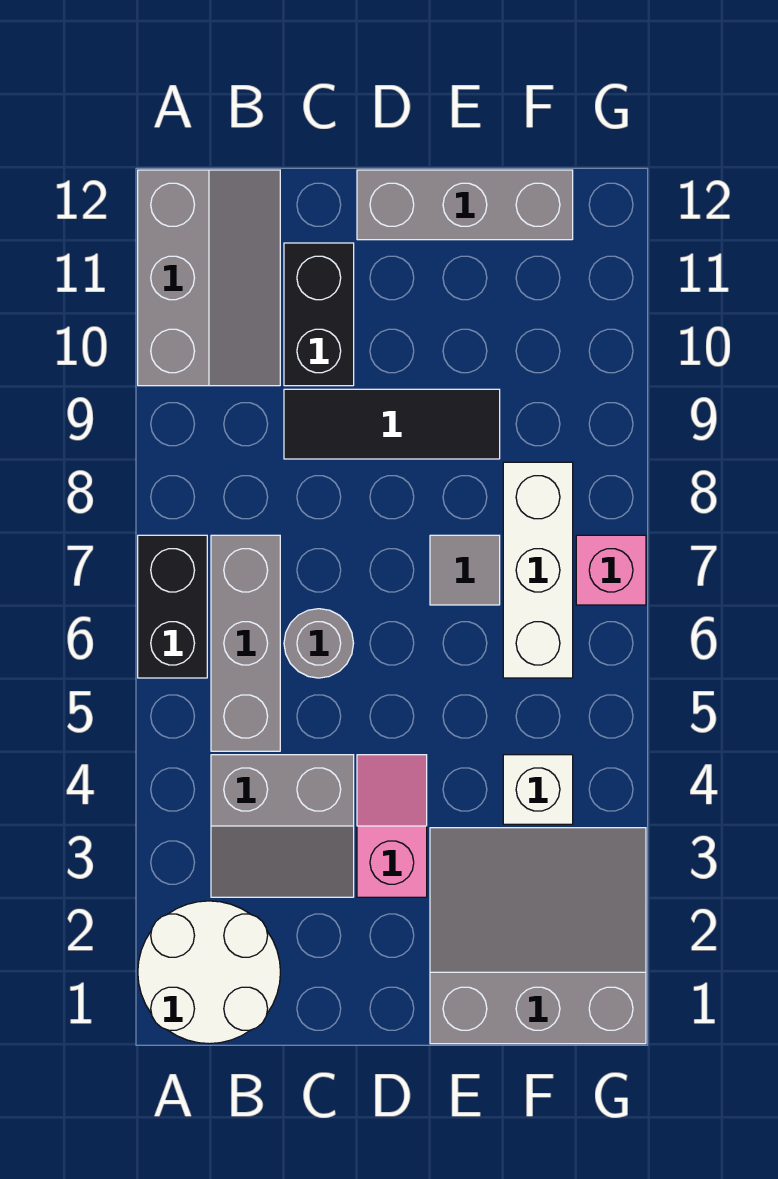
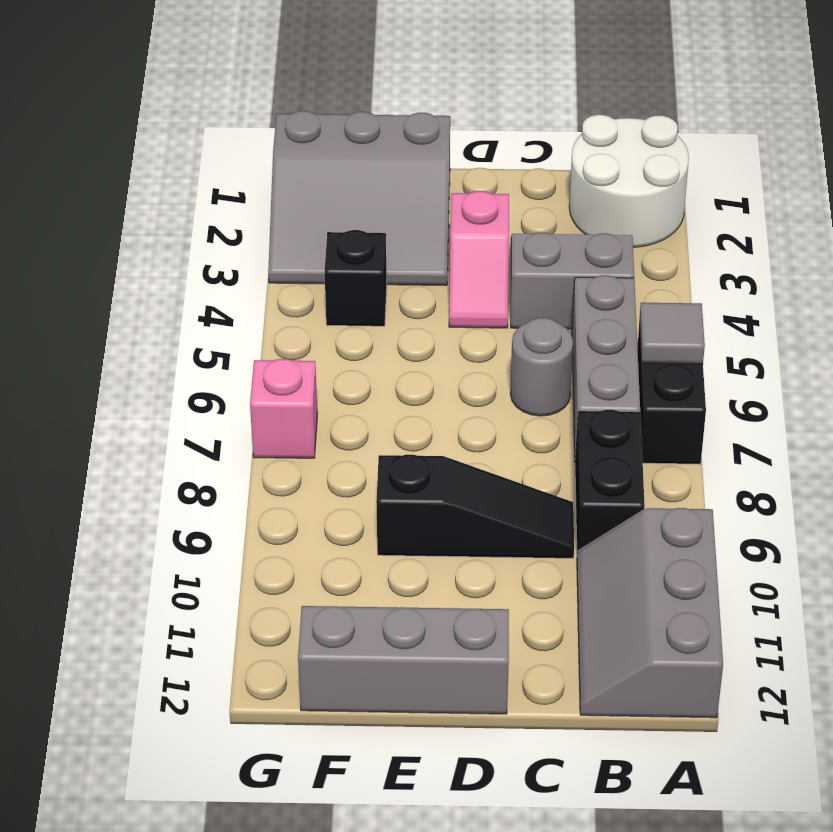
black tile C9:E9 level 1 -> black slope C9:E9 level 1 top E
black brick C10:C11 level 1 -> black brick B8:B9 level 1
grey tile E7 level 1 -> grey tile A6 level 2
white brick F4 level 1 -> black brick F4 level 1
white brick F6:F8 level 1 -> none

